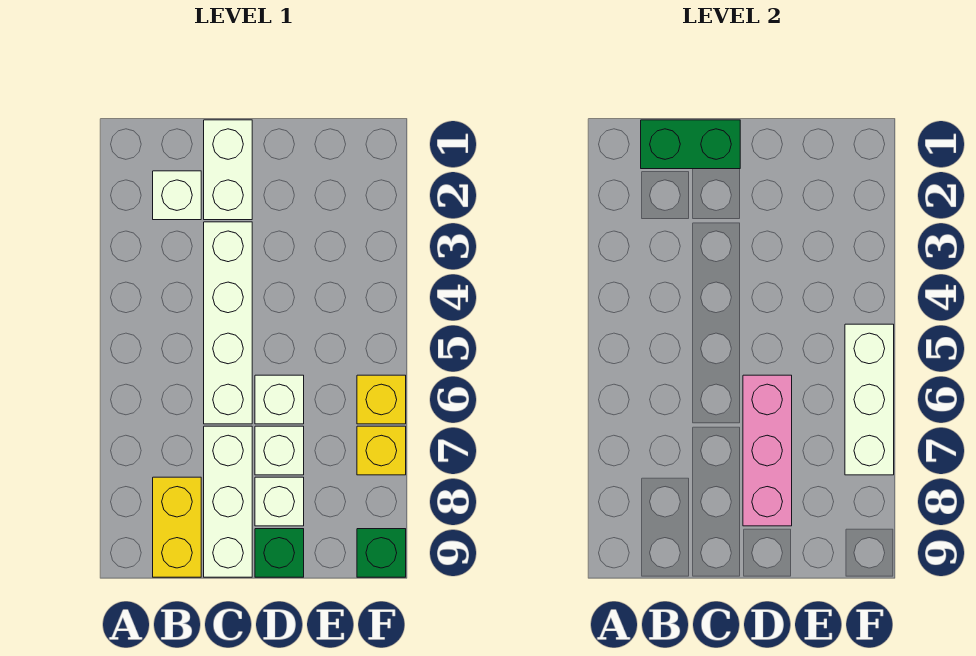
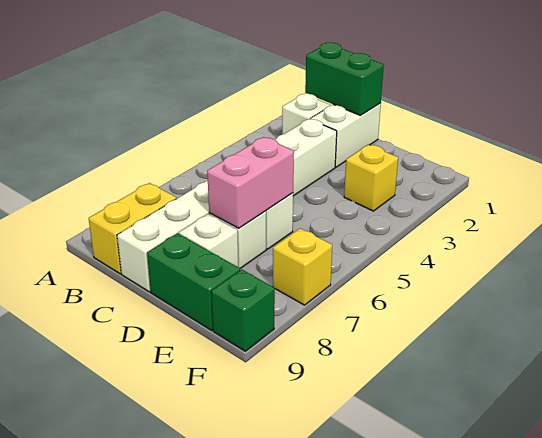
pink brick D6:D8 level 2 -> pink brick D6:D7 level 2
green brick D9 level 1 -> green brick D9:E9 level 1
white brick F5:F7 level 2 -> none
yellow brick F6 level 1 -> yellow brick E3 level 1

